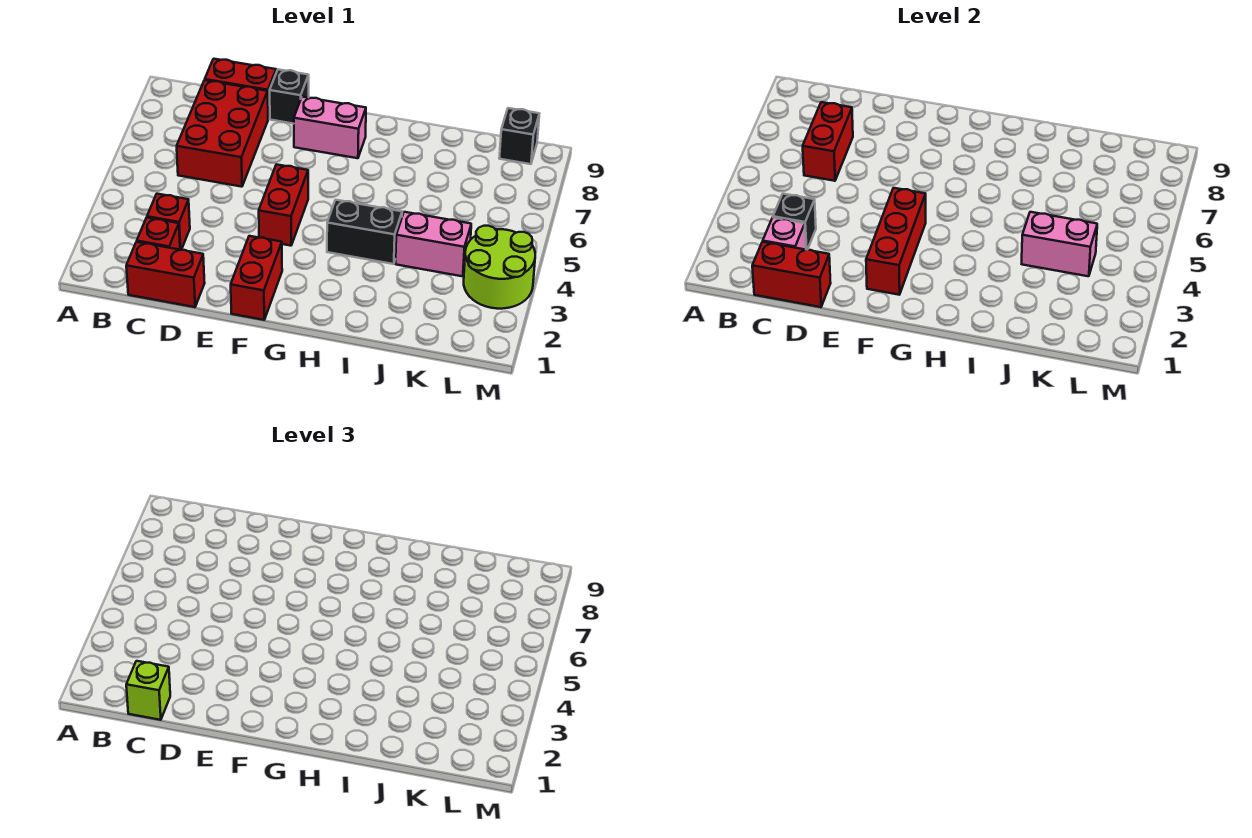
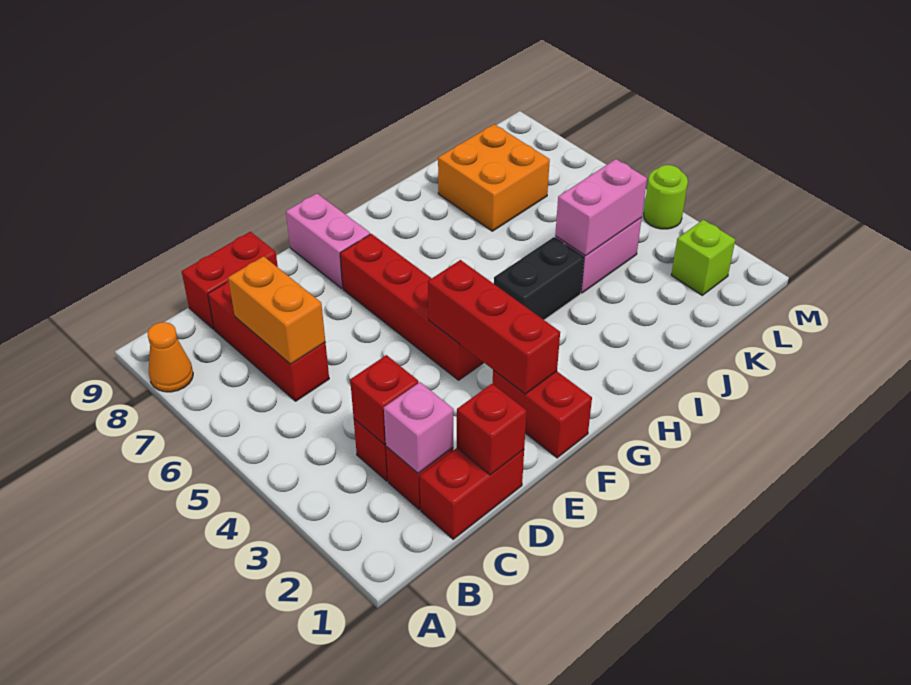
none -> orange cone A8 level 1
red brick C1:D1 level 2 -> red brick D1 level 2
lime brick C1 level 3 -> lime brick L2 level 1
black brick C3 level 2 -> red brick C3 level 2
red brick C6:D8 level 1 -> red brick C6:C8 level 1
red brick C6:C7 level 2 -> orange brick C6:C7 level 2
black brick E9 level 1 -> none
red brick F4:F5 level 1 -> red brick F4:F7 level 1
pink brick F8:G8 level 1 -> pink brick F8:F9 level 1
none -> orange brick J7:K8 level 1
lime round brick L3:M4 level 1 -> lime round brick M4 level 1
black brick L9 level 1 -> none

